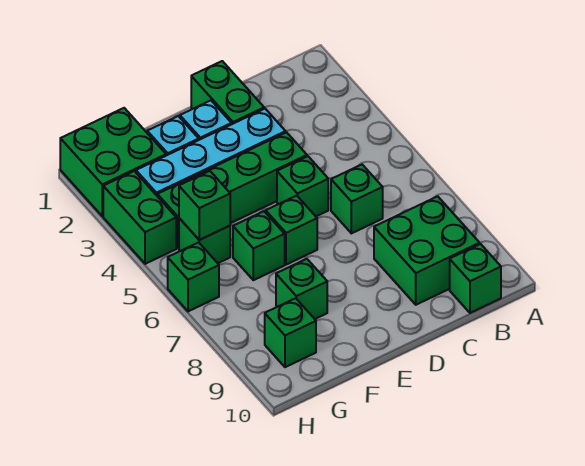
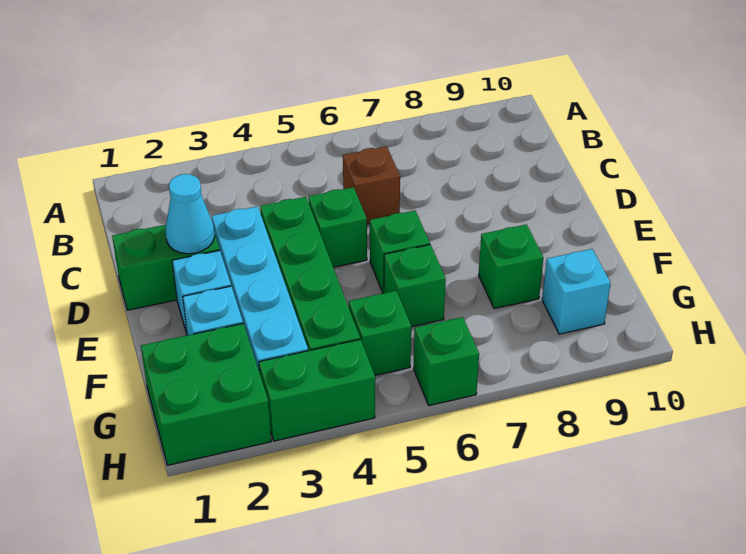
green brick B8:C9 level 1 -> none
green brick B10 level 1 -> none
green brick C6 level 1 -> brown brick C6 level 1
none -> cyan cone D2 level 2
green brick G5 level 2 -> none
green brick G9 level 1 -> cyan brick G9 level 1

